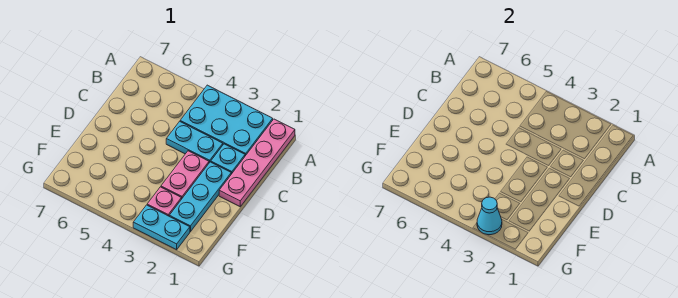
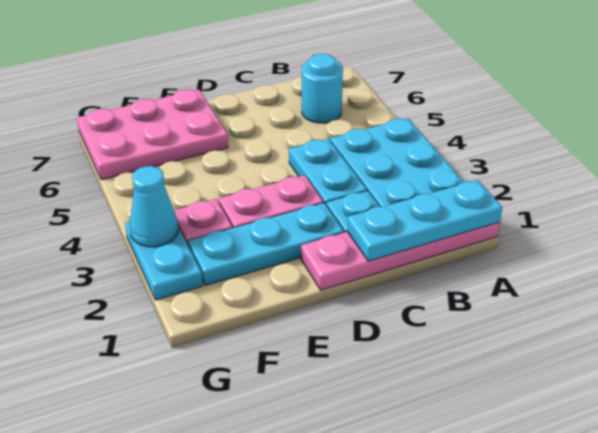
none -> cyan plate A1:C1 level 2
none -> cyan round brick B6 level 1
none -> pink plate E6:G7 level 1

